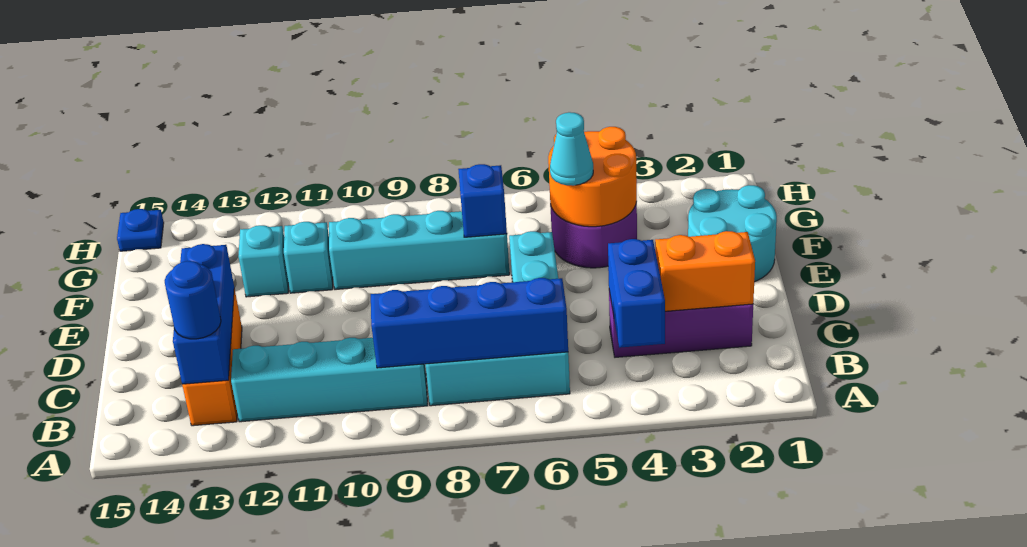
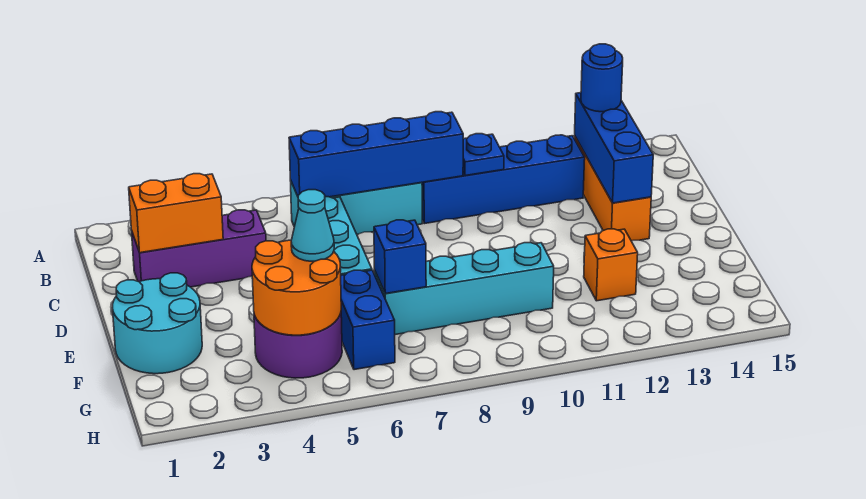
blue brick B4:C4 level 2 -> blue brick F6:G6 level 1
cyan brick B9:B12 level 1 -> blue brick B9:B12 level 1
cyan brick F11 level 1 -> none
cyan brick F12 level 1 -> orange brick F12 level 1
blue plate H15 level 1 -> blue plate B10 level 2

